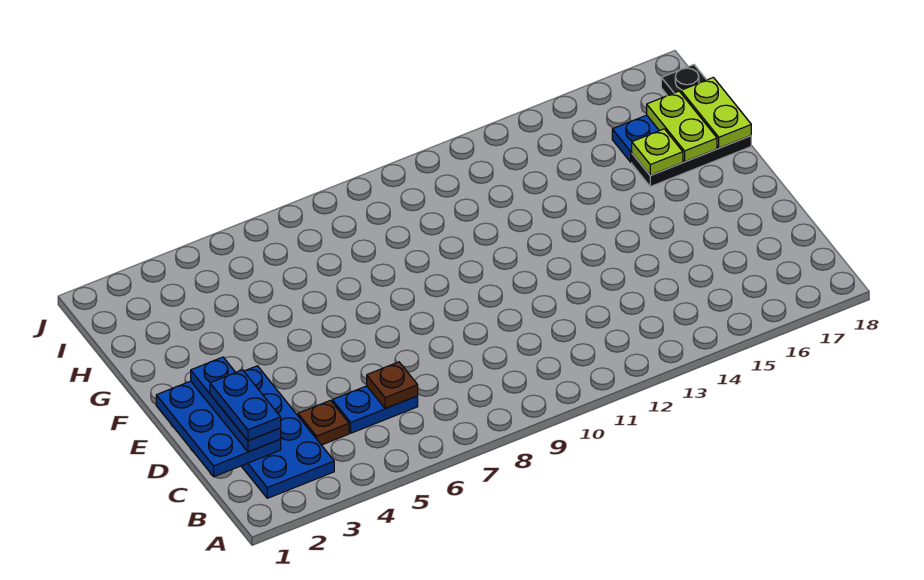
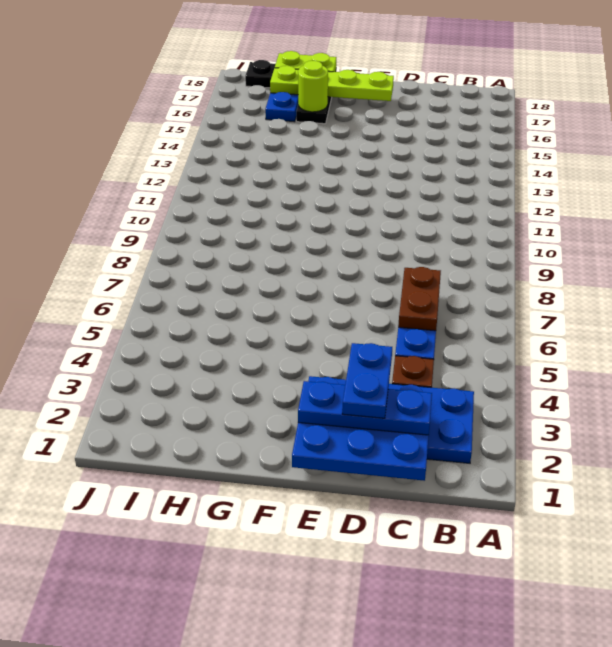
blue plate C2:D2 level 4 -> blue plate D2:D3 level 4
brown plate C6 level 2 -> brown plate C6:C7 level 2
lime plate G16 level 2 -> lime round brick G16 level 2
lime plate G17:H17 level 2 -> lime plate E17:H17 level 2

